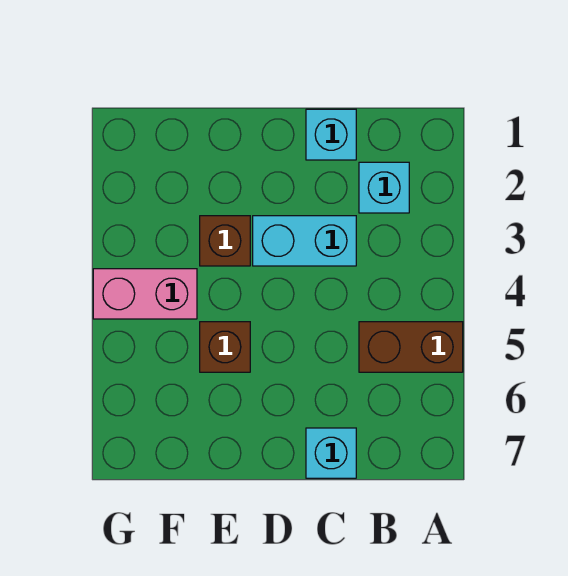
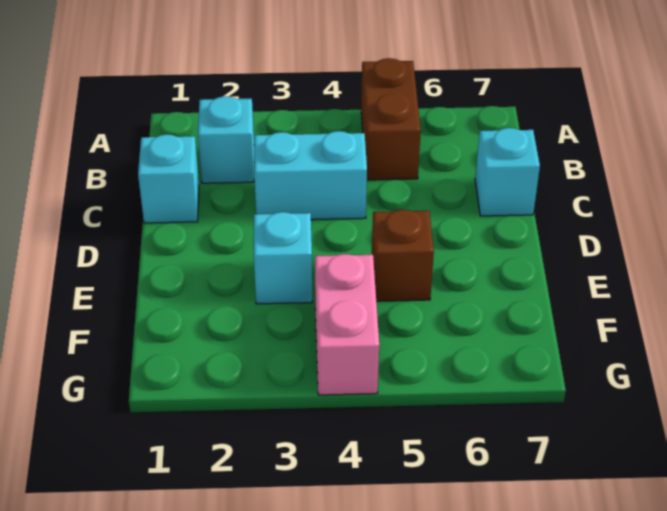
cyan brick C3:D3 level 1 -> cyan brick C3:C4 level 1
brown brick E3 level 1 -> cyan brick E3 level 1

